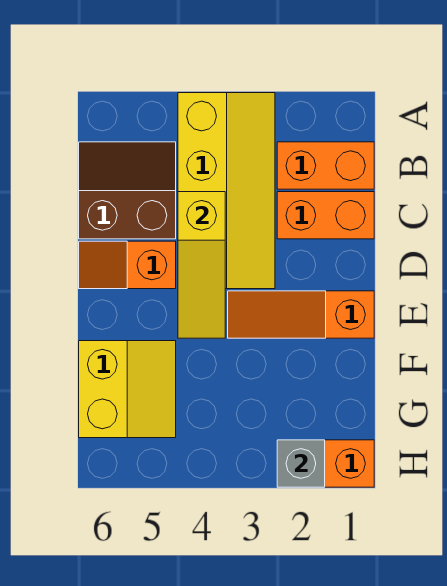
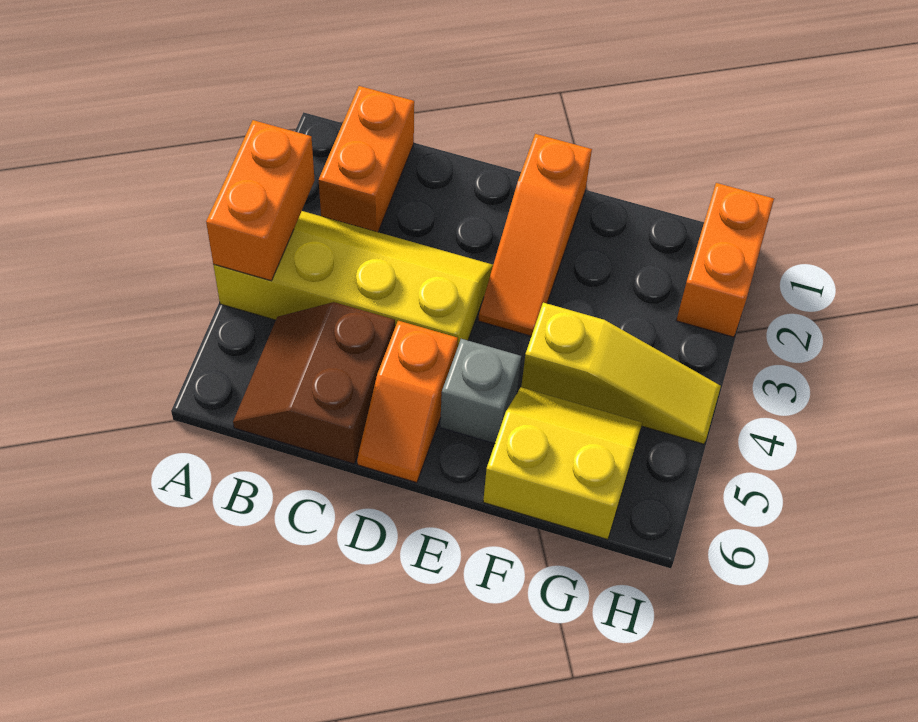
orange brick C1:C2 level 1 -> orange brick A3:A4 level 2
yellow slope C4:E4 level 2 top C -> yellow slope F4:H4 level 1 top F
grey brick H2 level 2 -> grey brick E5 level 1

